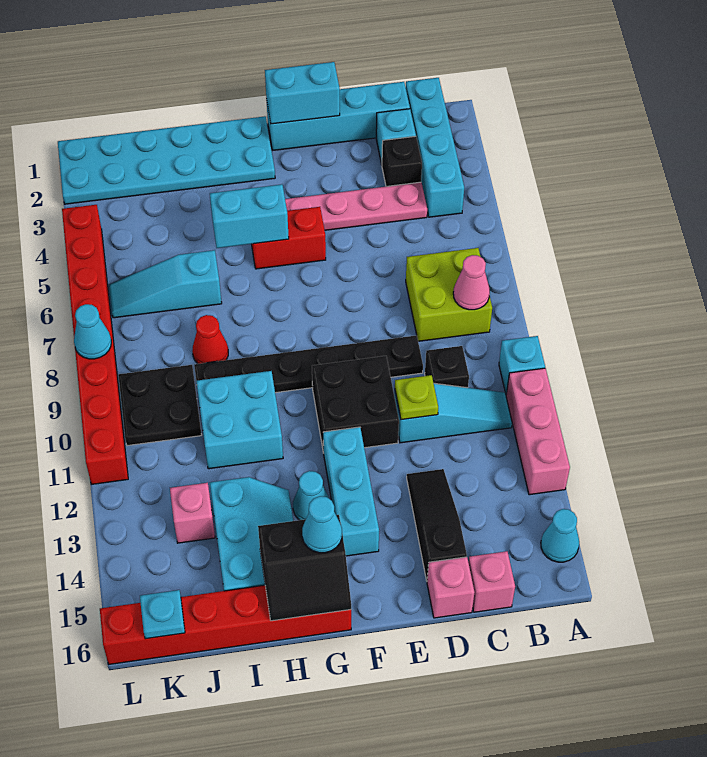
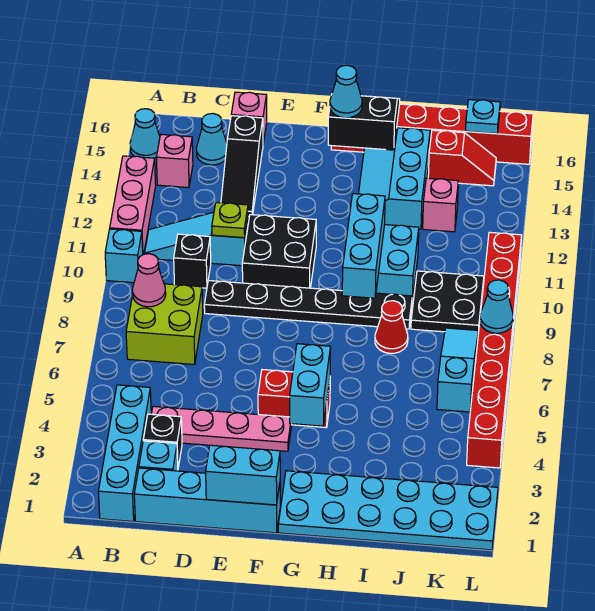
pink brick C16 level 1 -> pink brick B14 level 1
cyan brick F12:F14 level 1 -> cyan brick H9:H11 level 2
cyan brick G5:H5 level 2 -> cyan brick G4:G5 level 2
cyan cone G13 level 1 -> cyan cone C15 level 1
cyan slope I6:K6 level 1 top I -> cyan slope K6:K8 level 1 top 6
none -> red slope J15:K15 level 1 top J

